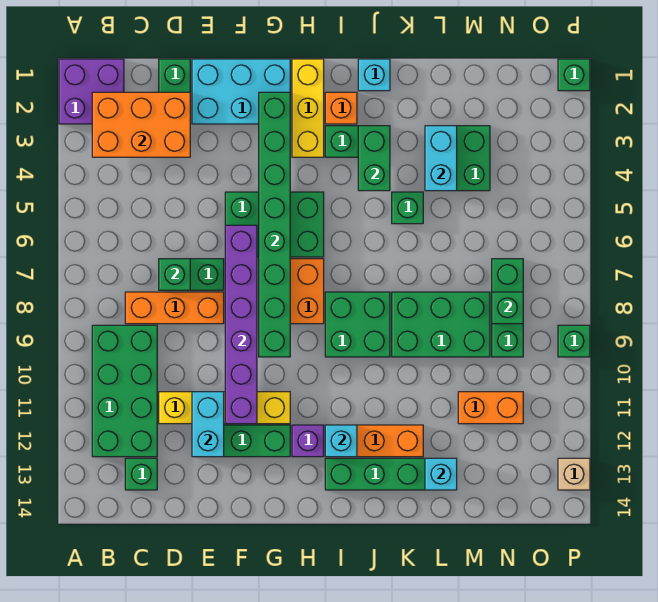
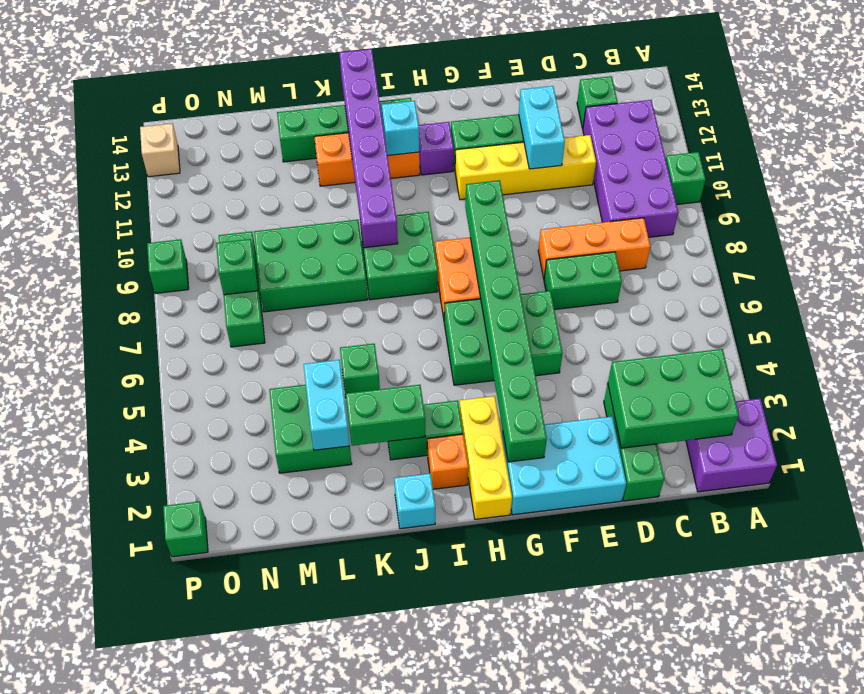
orange brick B2:D3 level 2 -> green brick B2:D3 level 2
green brick B9:C12 level 1 -> purple brick B9:C12 level 1
green brick D7 level 2 -> green brick A10 level 1
purple brick F6:F11 level 2 -> purple brick J9:J14 level 2
green brick J3:J4 level 2 -> green brick J3:K3 level 2
cyan brick L13 level 2 -> none
orange brick M11:N11 level 1 -> none

